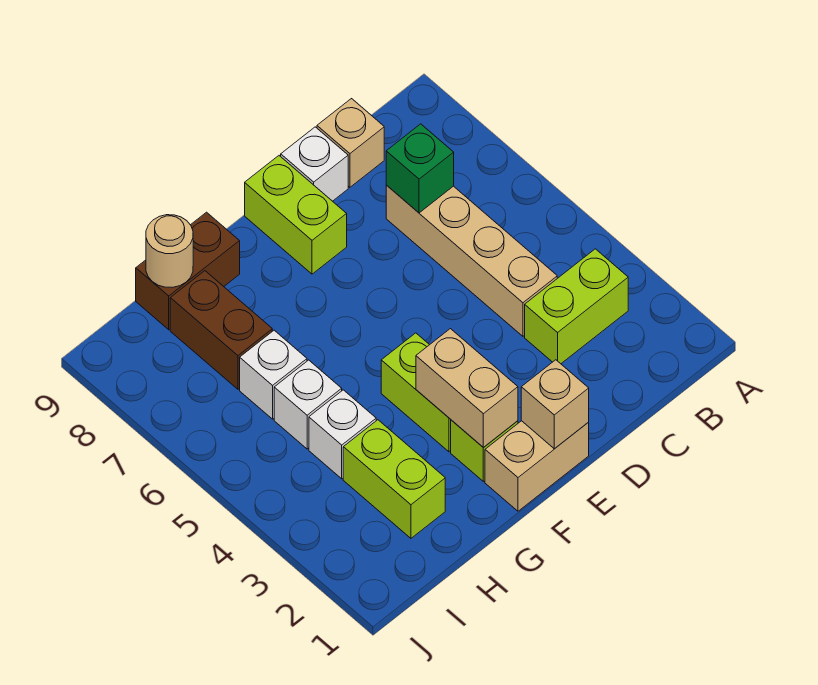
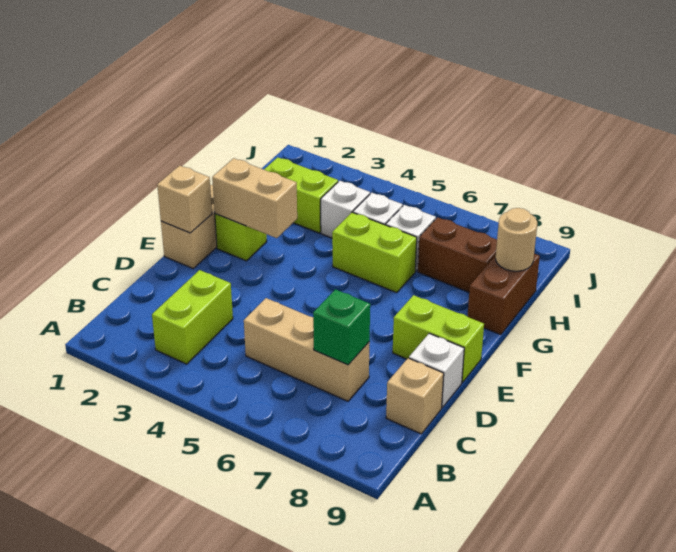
tan brick C4:C7 level 1 -> tan brick C5:C7 level 1
lime brick F3:F4 level 1 -> lime brick G5:G6 level 1

